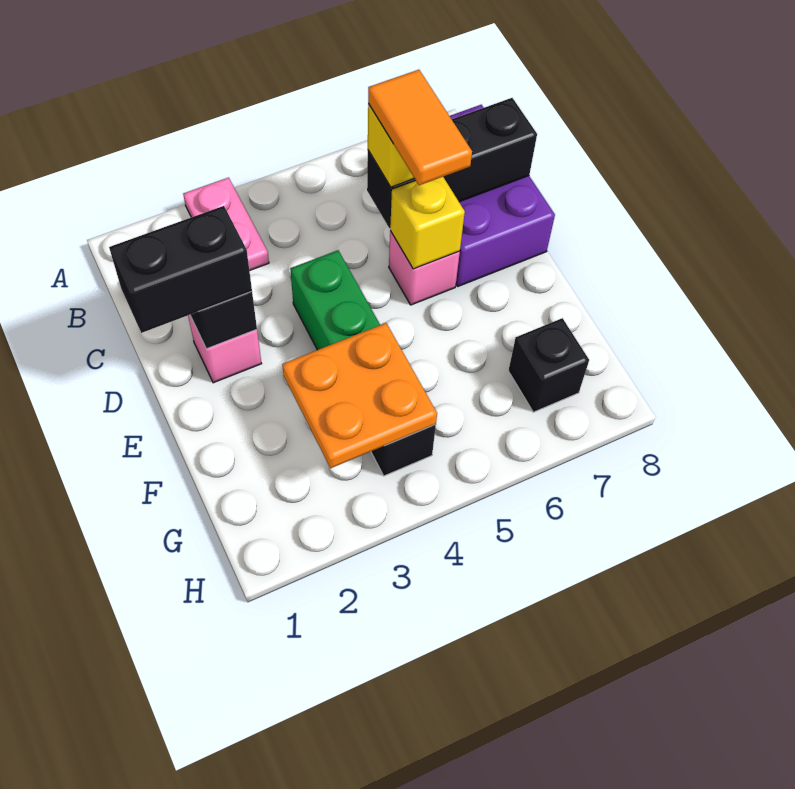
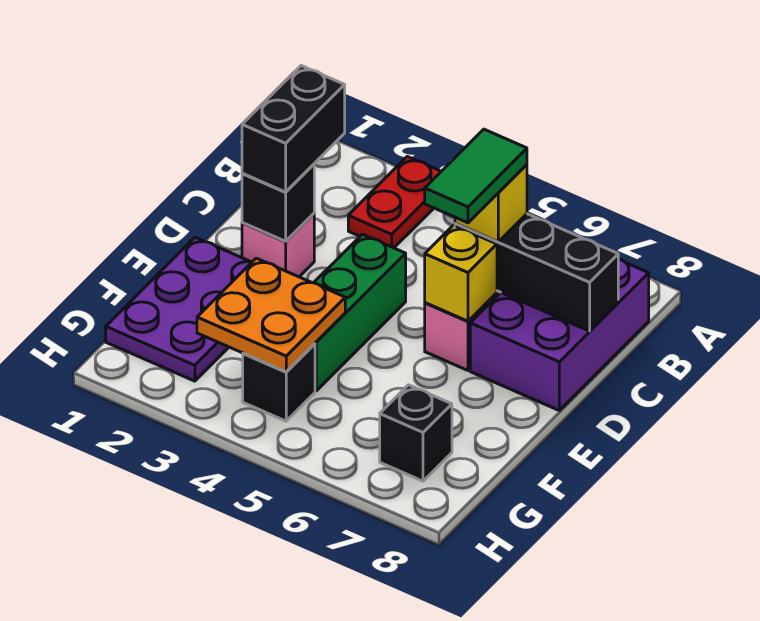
pink plate A3:B3 level 1 -> red plate A3:B3 level 1
orange tile C6:D6 level 4 -> green tile C6:D6 level 4
black brick D1:D2 level 3 -> black brick C2:D2 level 3
none -> purple plate E1:G2 level 1

